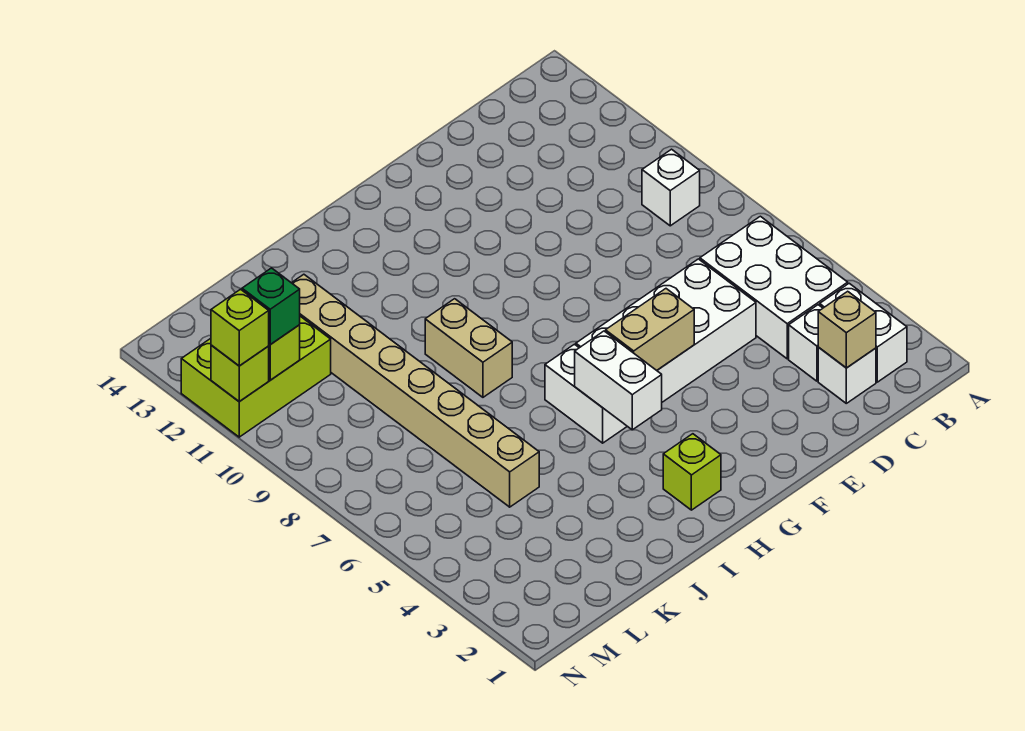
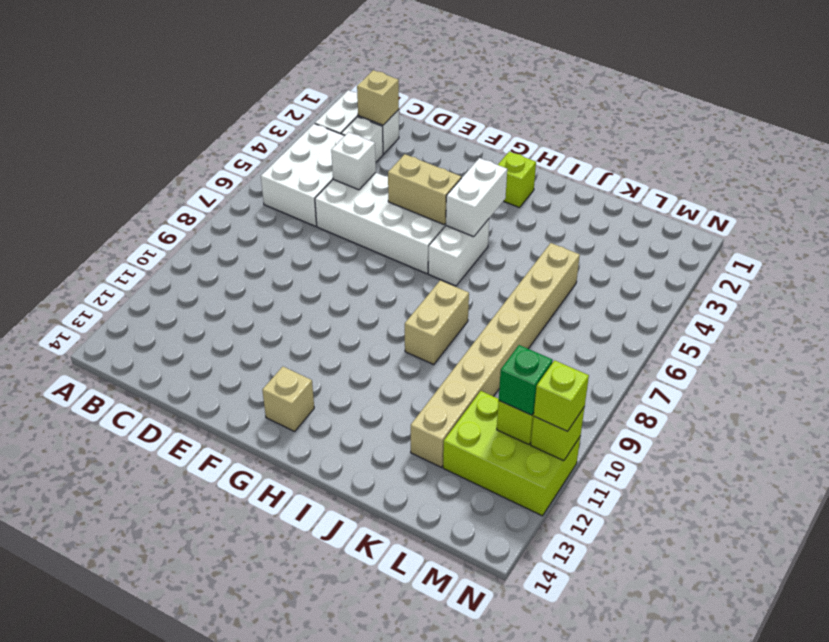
white brick B9 level 1 -> white brick D5 level 2
none -> tan brick G13 level 1

